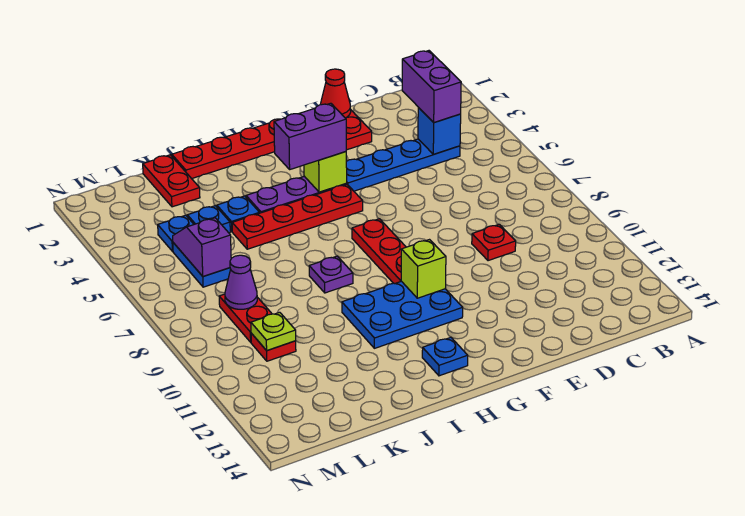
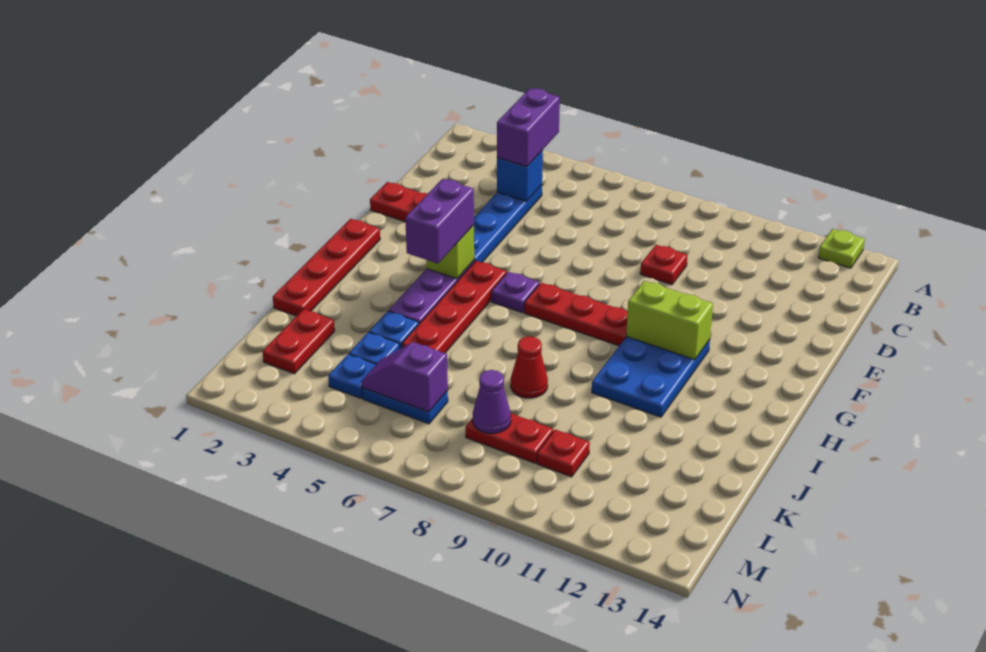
purple brick C3:C4 level 3 -> purple brick B4:C4 level 3
red cone E1 level 2 -> red cone J8 level 1
lime brick G10 level 2 -> lime brick G10:G11 level 2
blue plate H13 level 1 -> none
purple plate I8 level 1 -> purple plate G6 level 1
red plate K1:K2 level 1 -> red plate K2:L2 level 1
lime plate L10 level 2 -> lime plate A13 level 1

